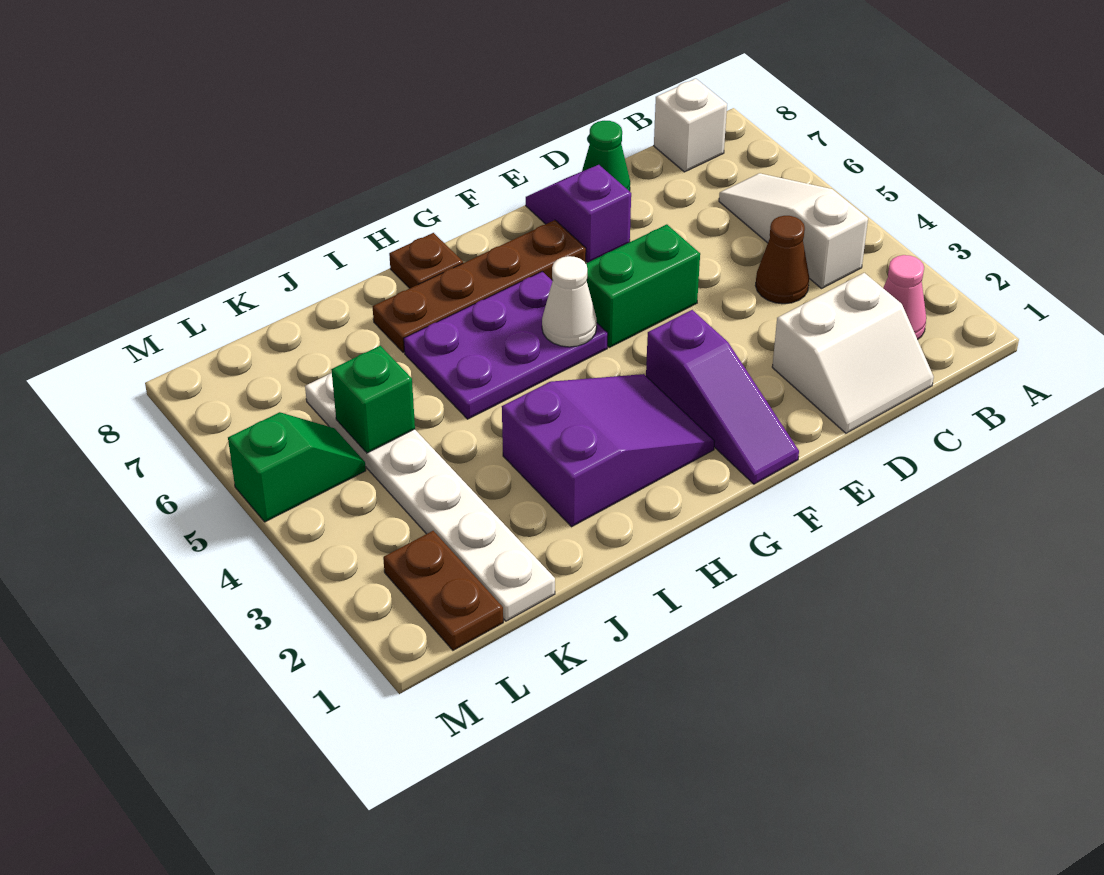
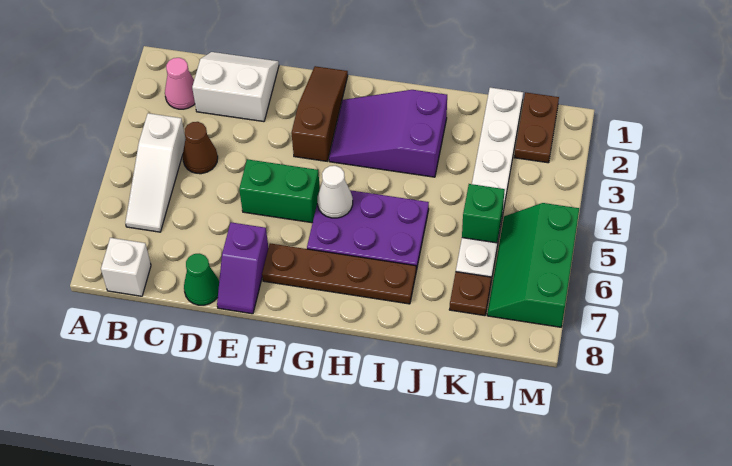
purple slope F1:F3 level 1 top 3 -> brown slope F1:F3 level 1 top 3
brown plate H8 level 1 -> brown plate K7 level 1
green slope L5:M5 level 1 top M -> green slope L5:M7 level 1 top M

